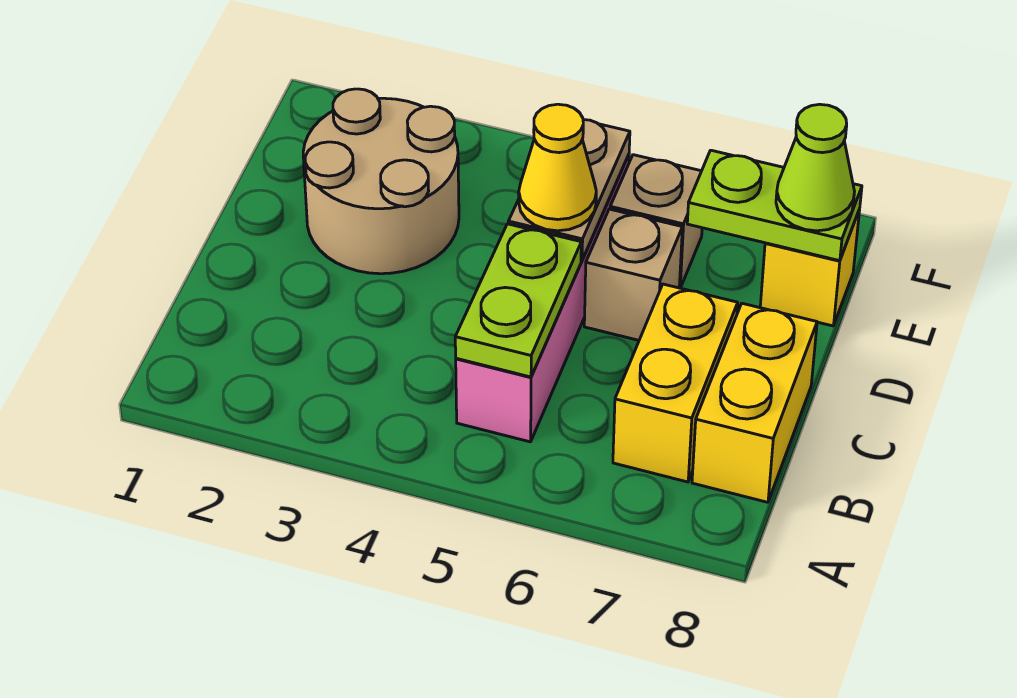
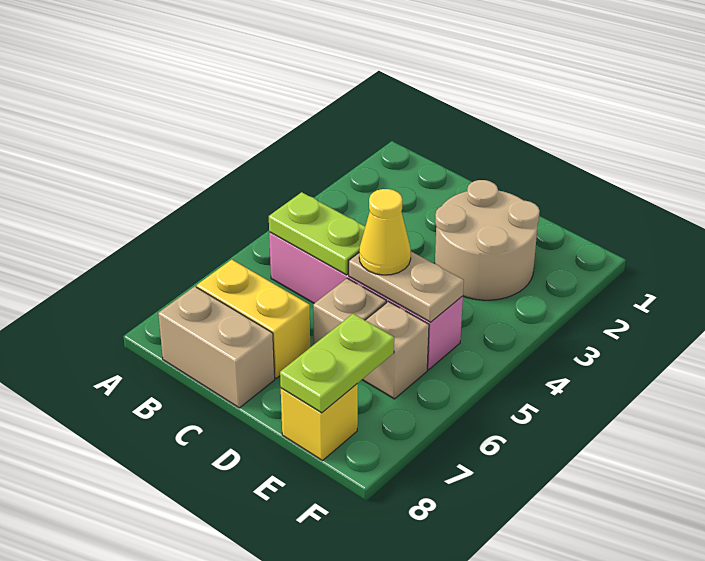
yellow brick B8:C8 level 1 -> tan brick B8:C8 level 1
lime cone E8 level 3 -> none

